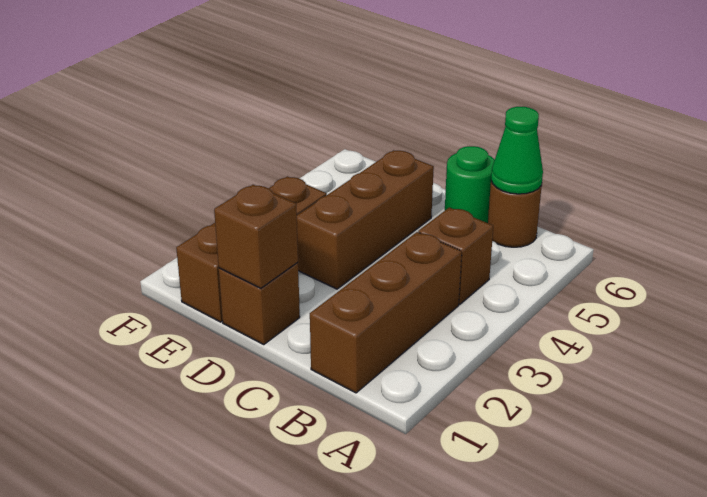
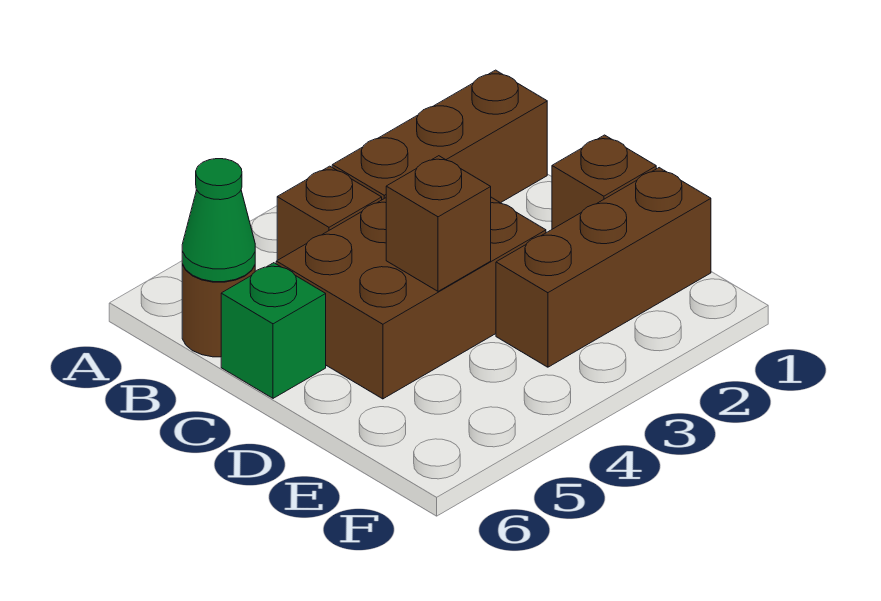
green round brick C6 level 1 -> green brick C6 level 1
brown brick D1 level 2 -> brown brick D4 level 2
brown brick D3:D5 level 1 -> brown brick C3:D5 level 1

